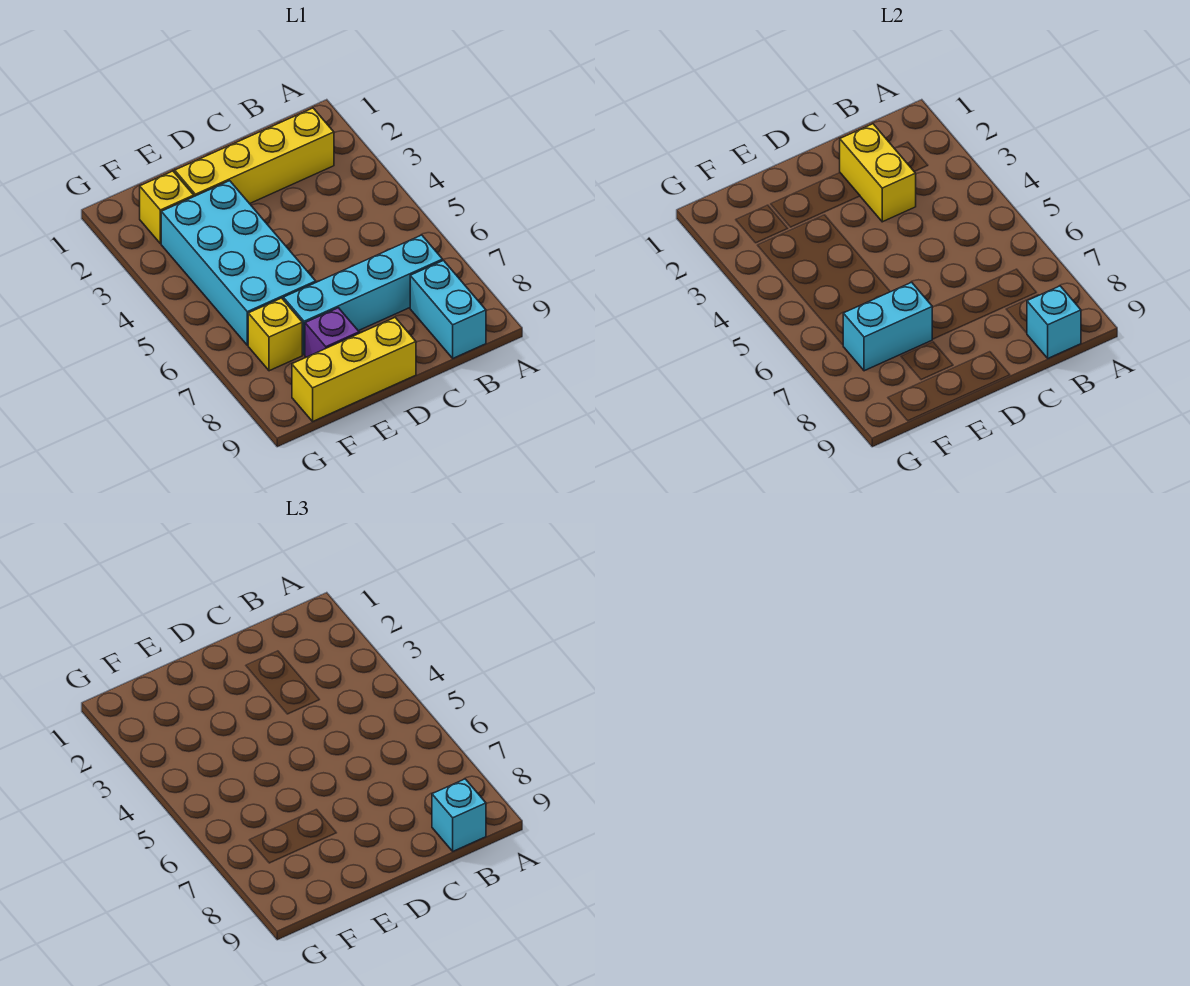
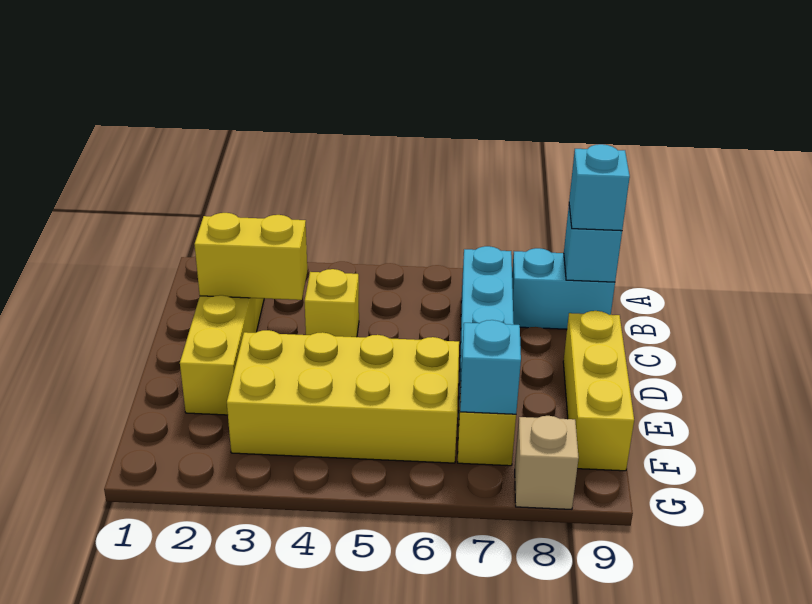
cyan brick E3:F6 level 1 -> yellow brick E3:F6 level 1
cyan brick E7:F7 level 2 -> cyan brick F7 level 2
purple brick E8 level 1 -> none
yellow brick F2 level 1 -> yellow brick C4 level 1
none -> tan brick G8 level 1

